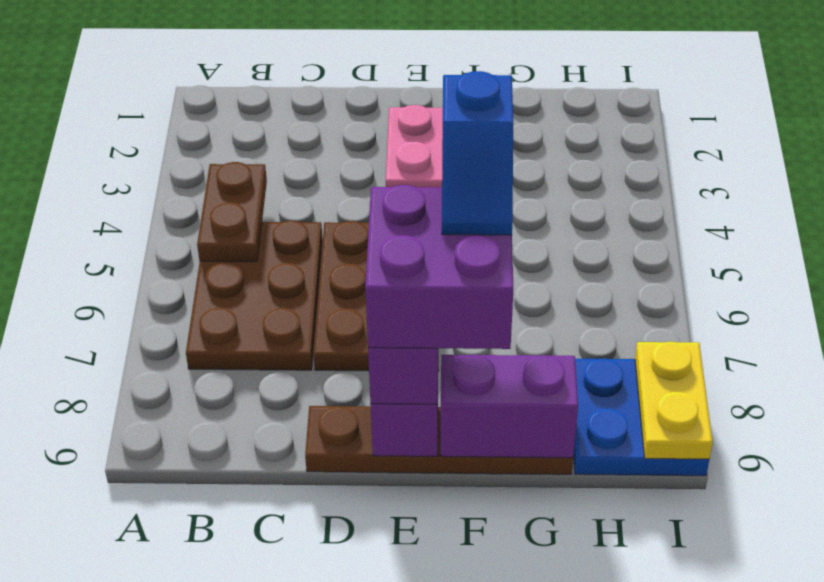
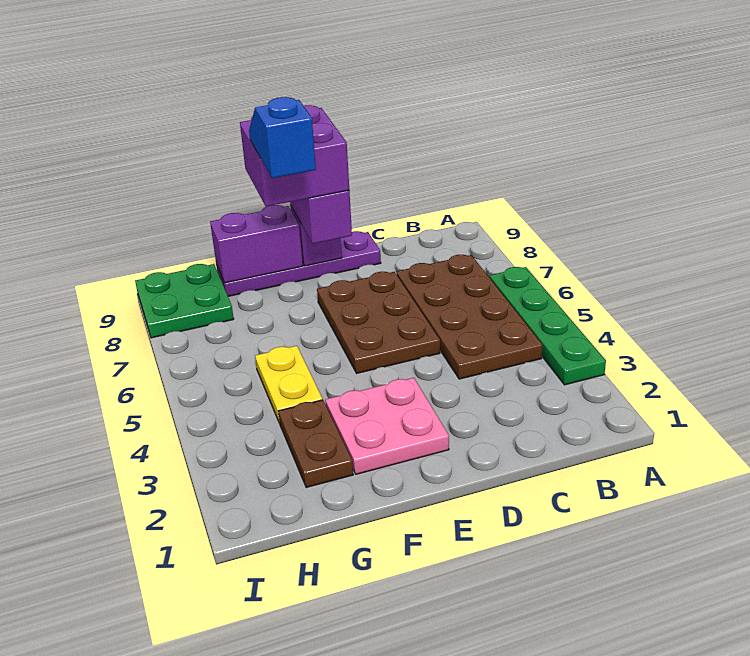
none -> green plate A3:A6 level 1
brown plate B4:B5 level 2 -> brown plate G2:G3 level 1
brown plate B5:C7 level 1 -> brown plate B4:C7 level 1
brown plate D9:G9 level 1 -> purple plate D9:G9 level 1
blue plate H8:I9 level 1 -> green plate H8:I9 level 1
yellow plate I8:I9 level 2 -> yellow plate G4:G5 level 1

